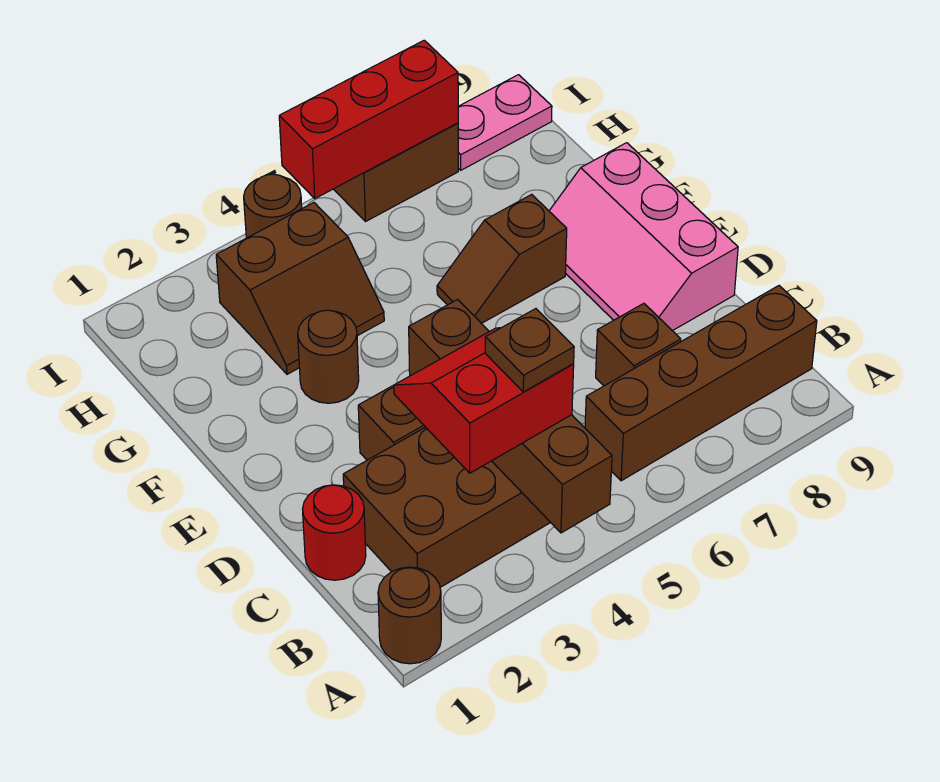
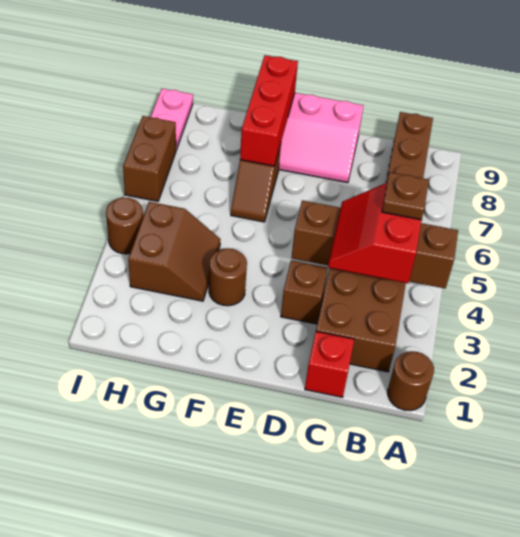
red round brick C1 level 1 -> red brick C1 level 1
brown brick C7 level 1 -> none
red brick I5:I7 level 2 -> red brick F7:F9 level 2

